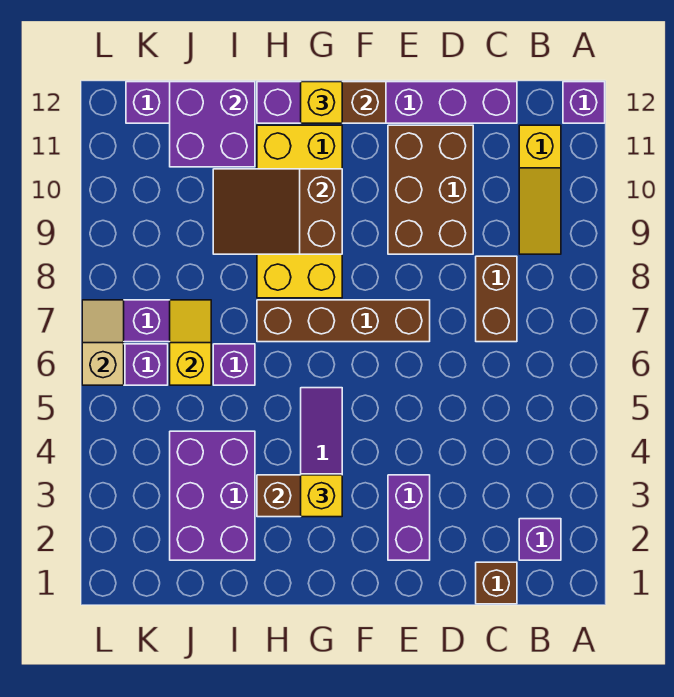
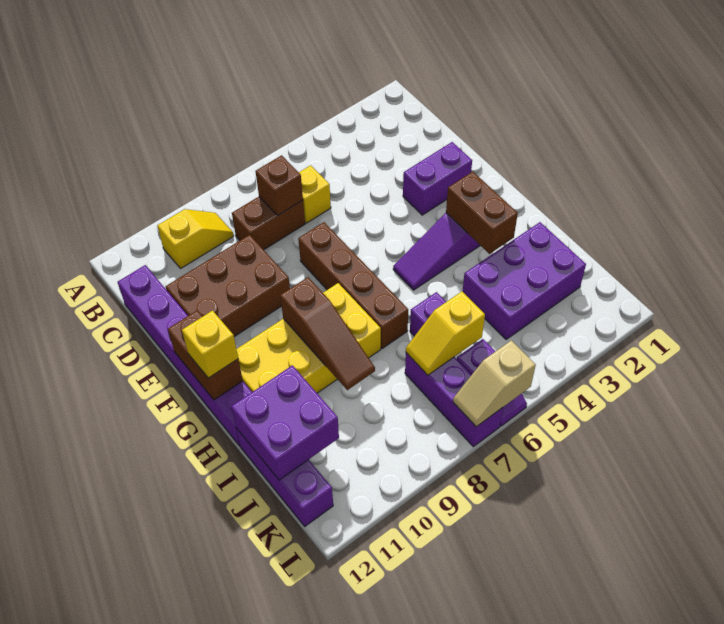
purple brick A12 level 1 -> none
purple brick B2 level 1 -> none
yellow slope B9:B11 level 1 top 11 -> yellow slope B9:B10 level 1 top 10
brown brick C1 level 1 -> brown brick C7 level 2
yellow brick G3 level 3 -> yellow brick C6 level 1
brown slope G9:I10 level 2 top G -> brown slope G9:I9 level 2 top G

